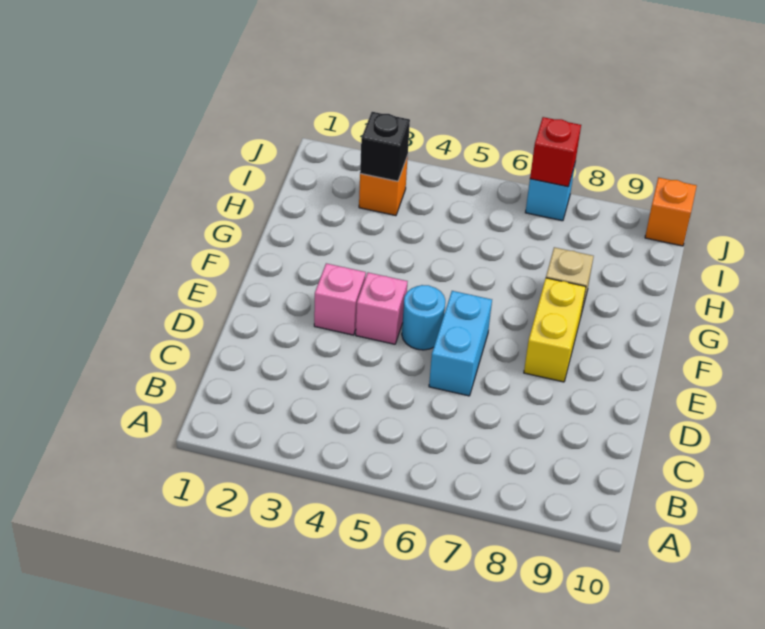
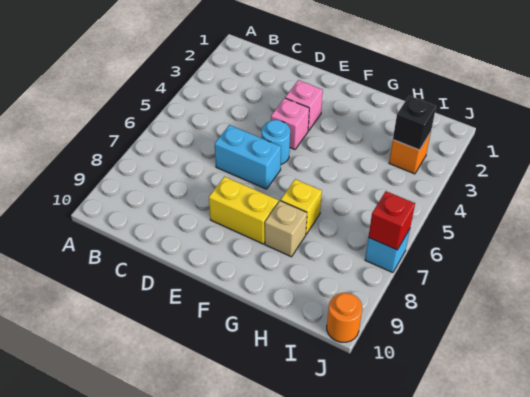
none -> yellow brick G7 level 1
orange brick J10 level 1 -> orange round brick J10 level 1

